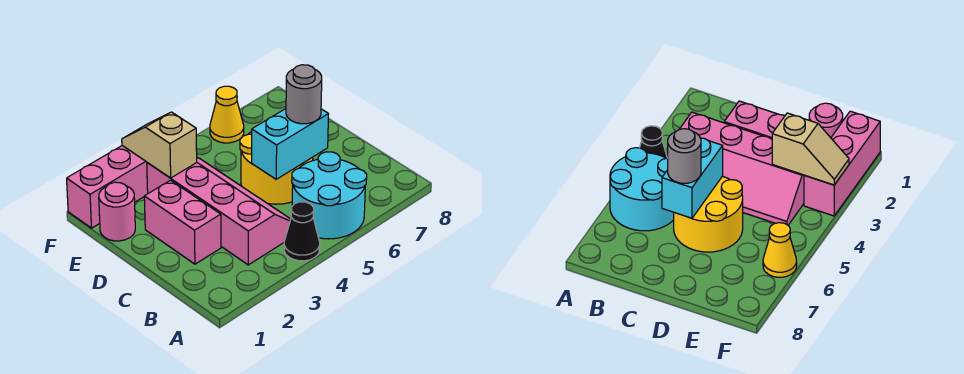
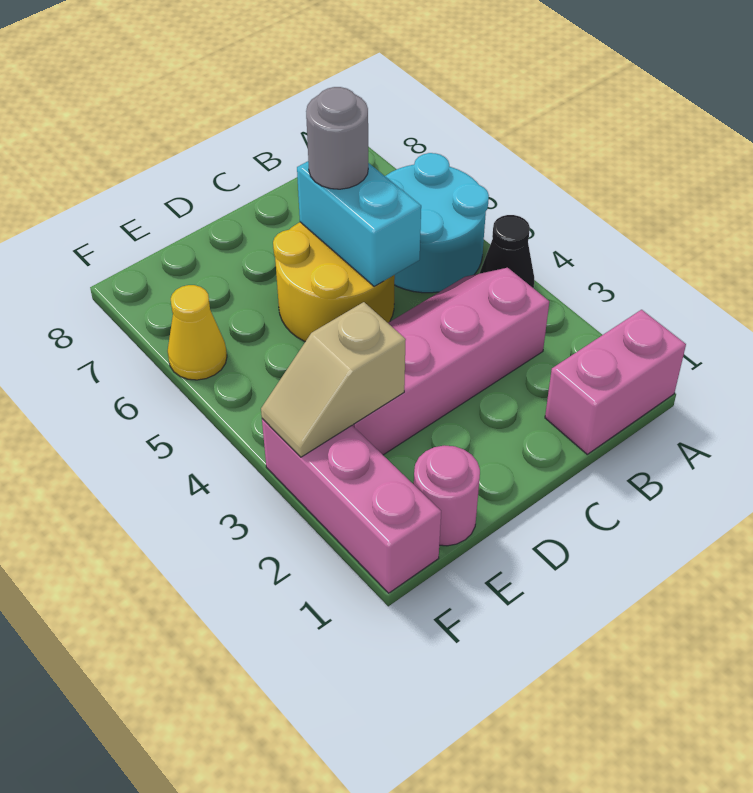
pink brick C2:D2 level 1 -> pink brick A1:B1 level 1

